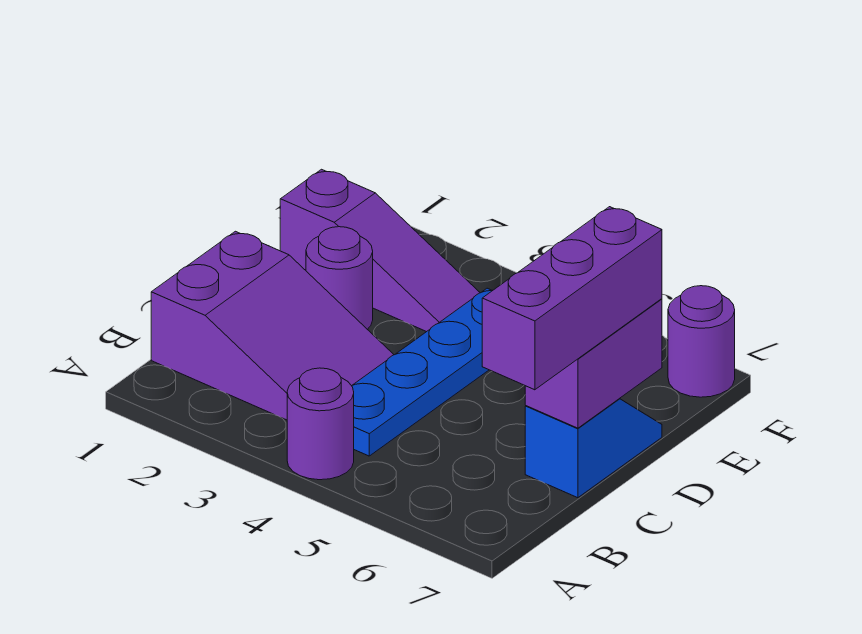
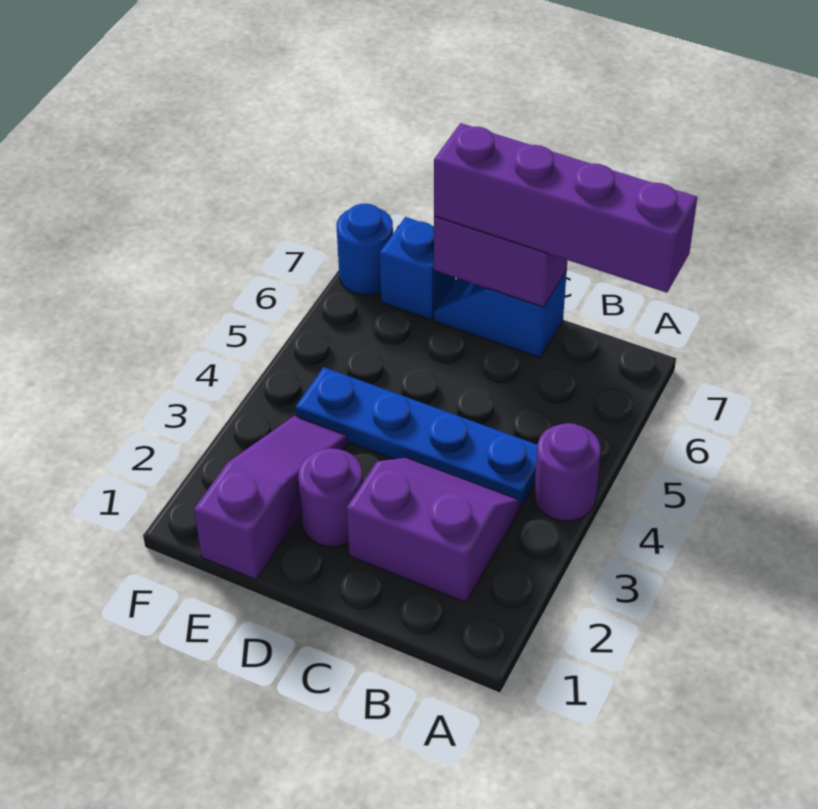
purple slope B1:C3 level 1 top 1 -> purple slope B2:C3 level 1 top 2
purple brick B7:D7 level 3 -> purple brick A7:D7 level 3
none -> blue brick E7 level 1
purple round brick F7 level 1 -> blue round brick F7 level 1

